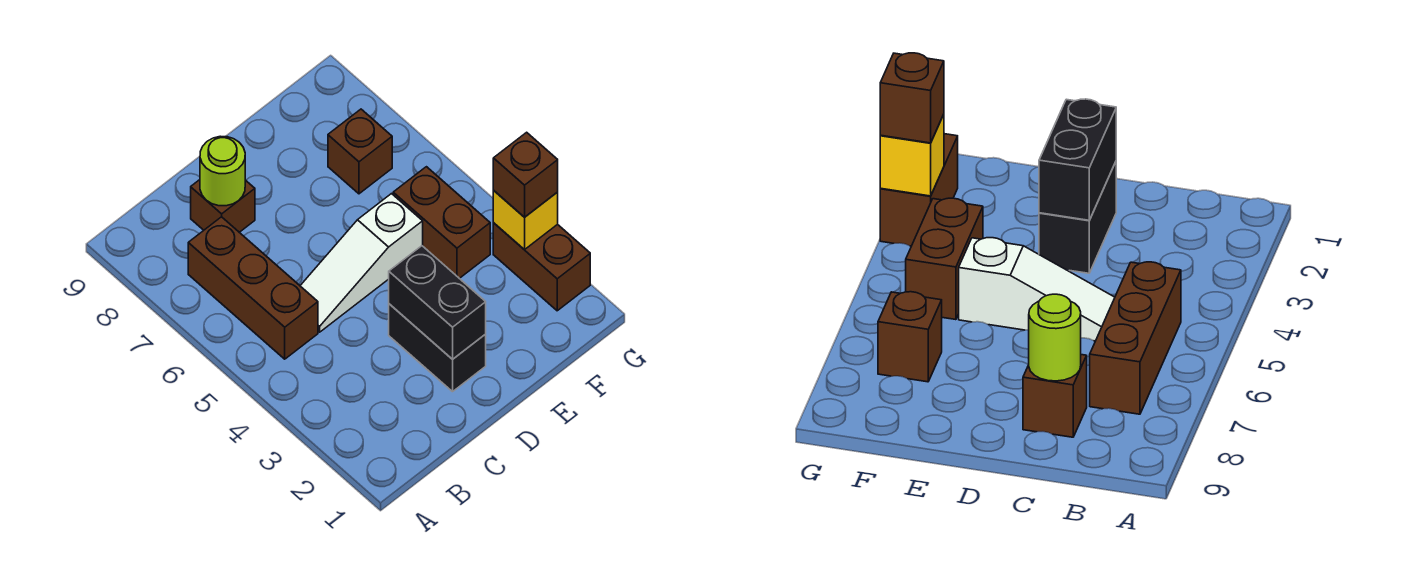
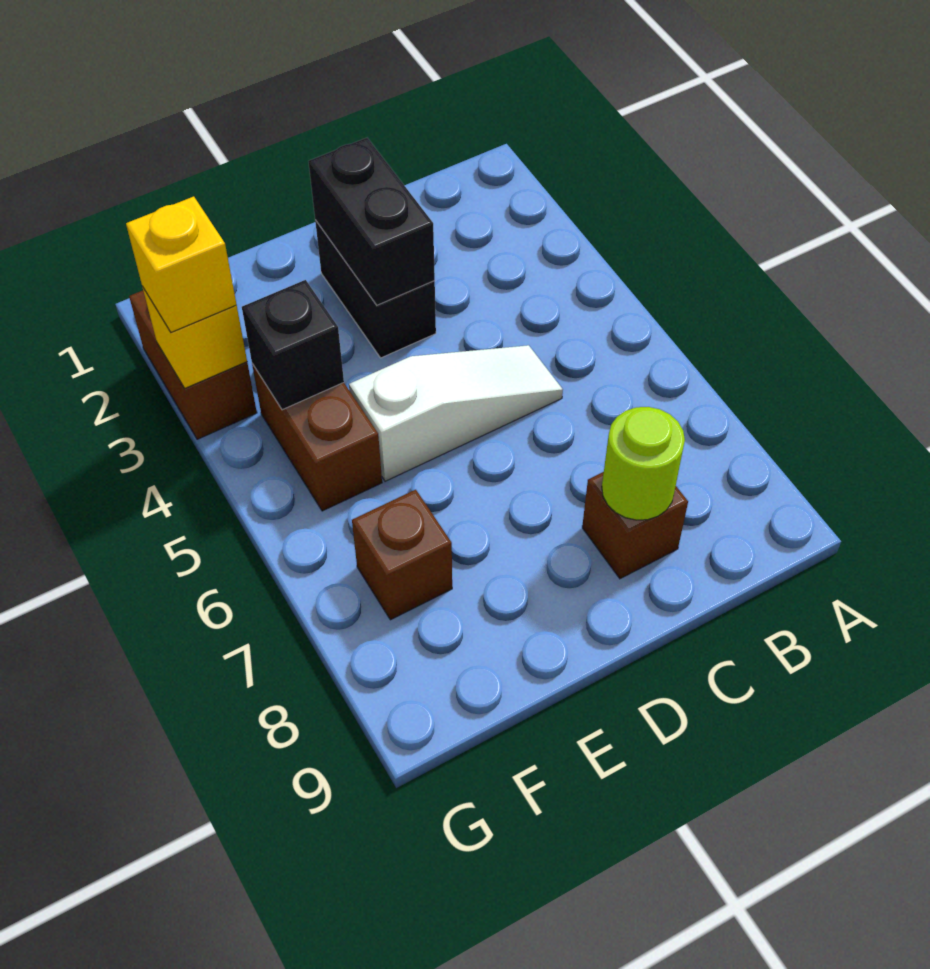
brown brick B5:B7 level 1 -> none
none -> black brick F4 level 2
brown brick G3 level 3 -> yellow brick G3 level 3

